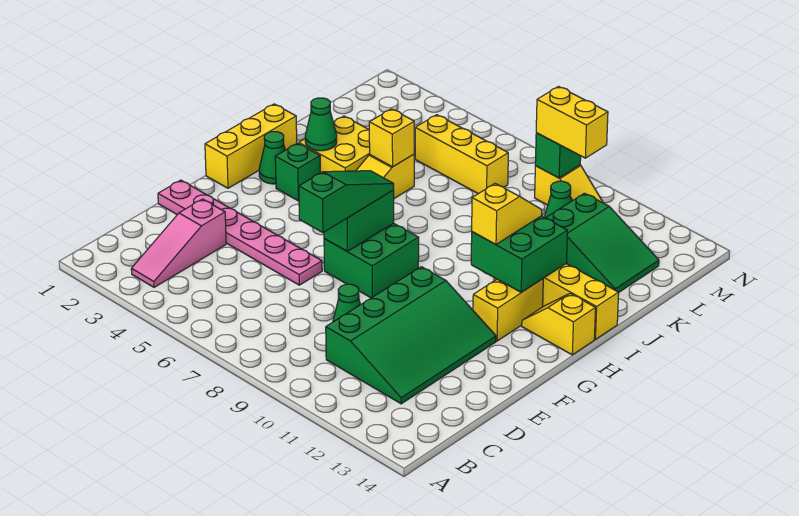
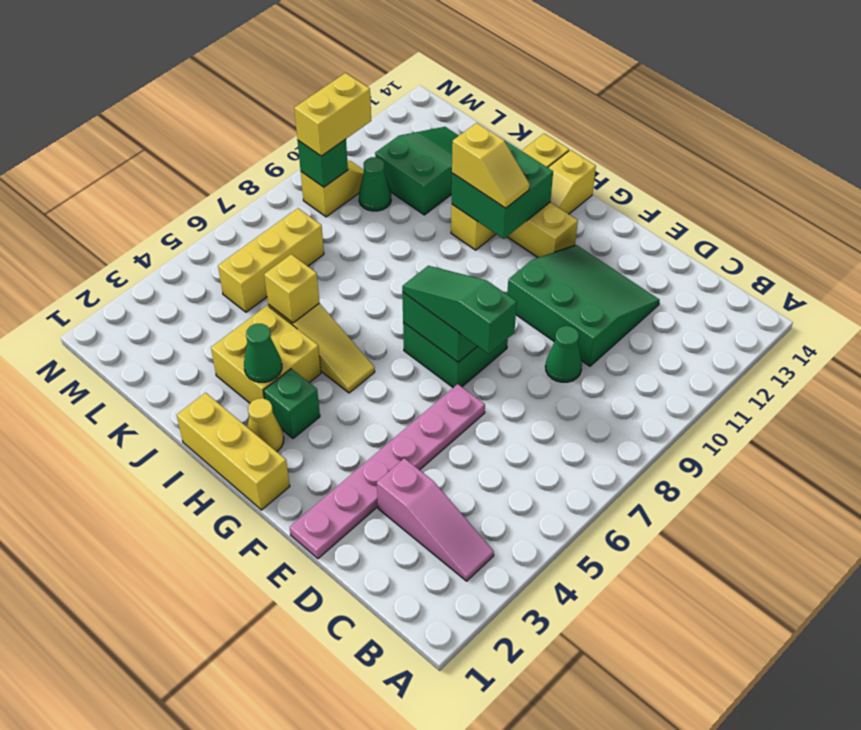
green slope C10:F12 level 1 top 10 -> green slope D10:F12 level 1 top 10
green cone H2 level 1 -> yellow cone H2 level 1
yellow slope H11:I11 level 3 top H -> yellow slope H11:I11 level 3 top I

